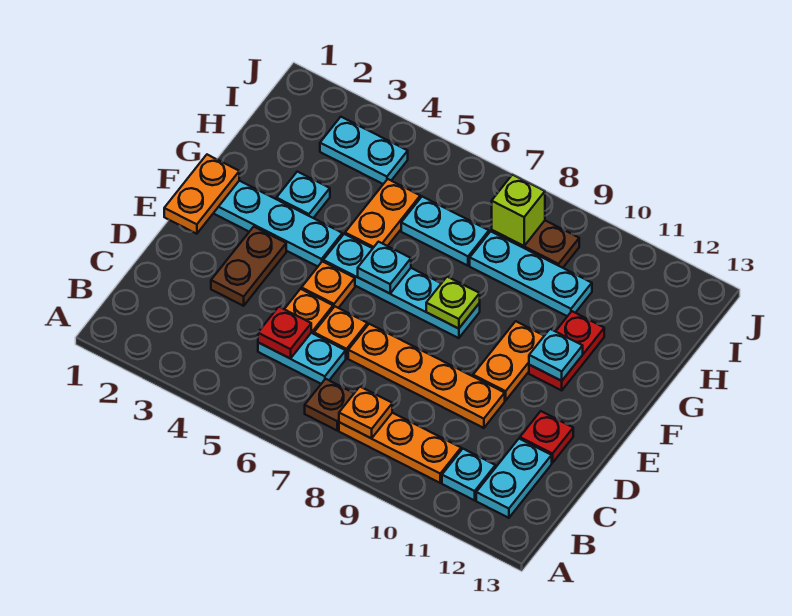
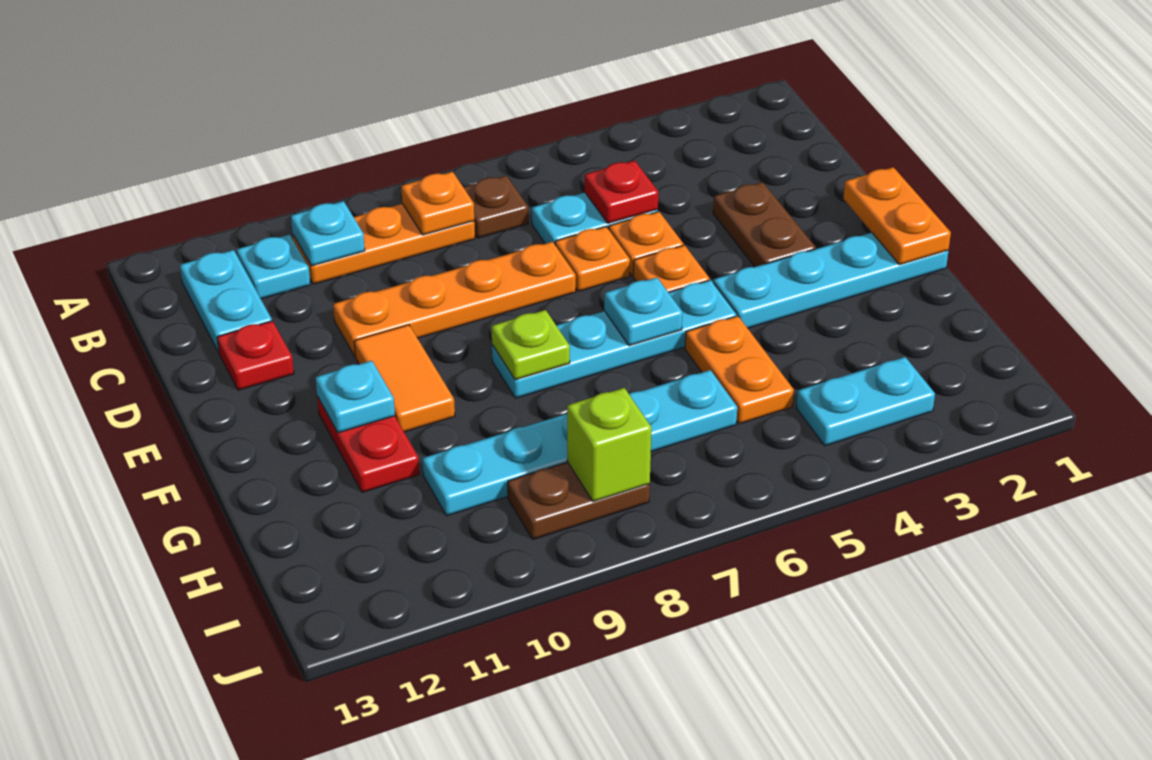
orange plate E10:F10 level 1 -> orange tile E10:F10 level 1
cyan plate G3 level 1 -> cyan plate B10 level 2

